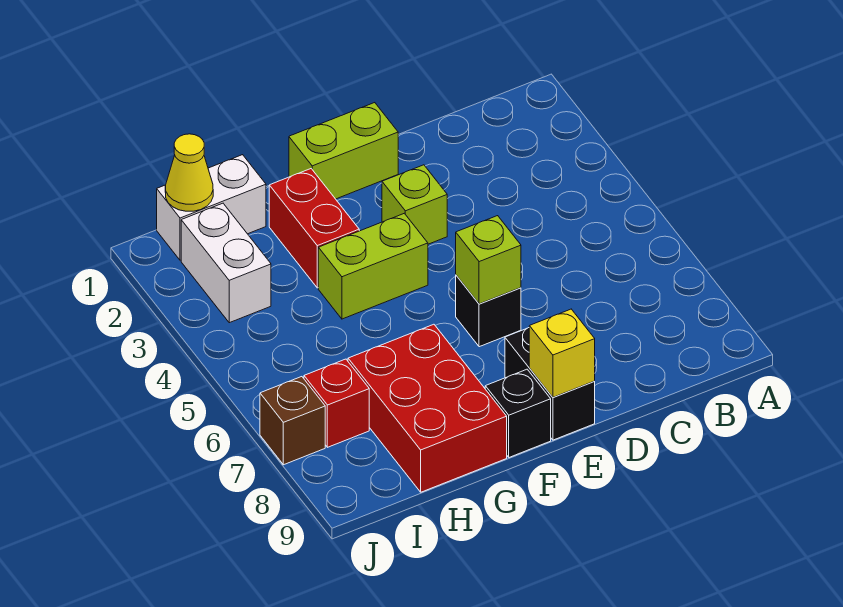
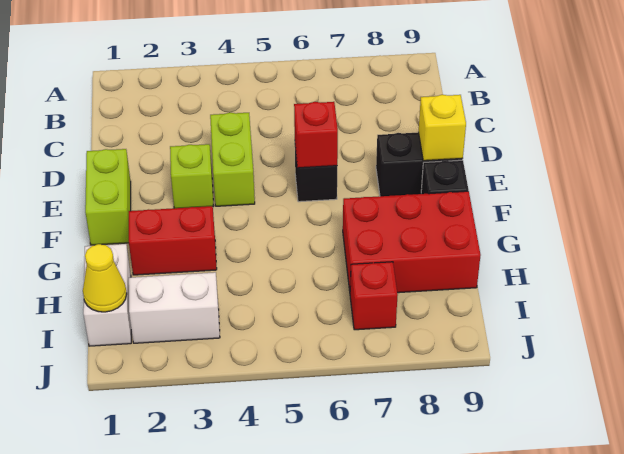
lime brick E6 level 2 -> red brick E6 level 2
lime brick F4:G4 level 1 -> lime brick D4:E4 level 1
brown brick J7 level 1 -> none

